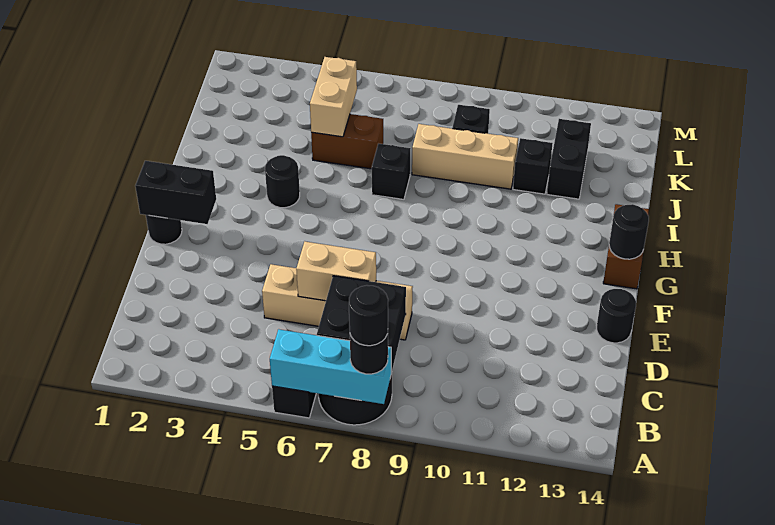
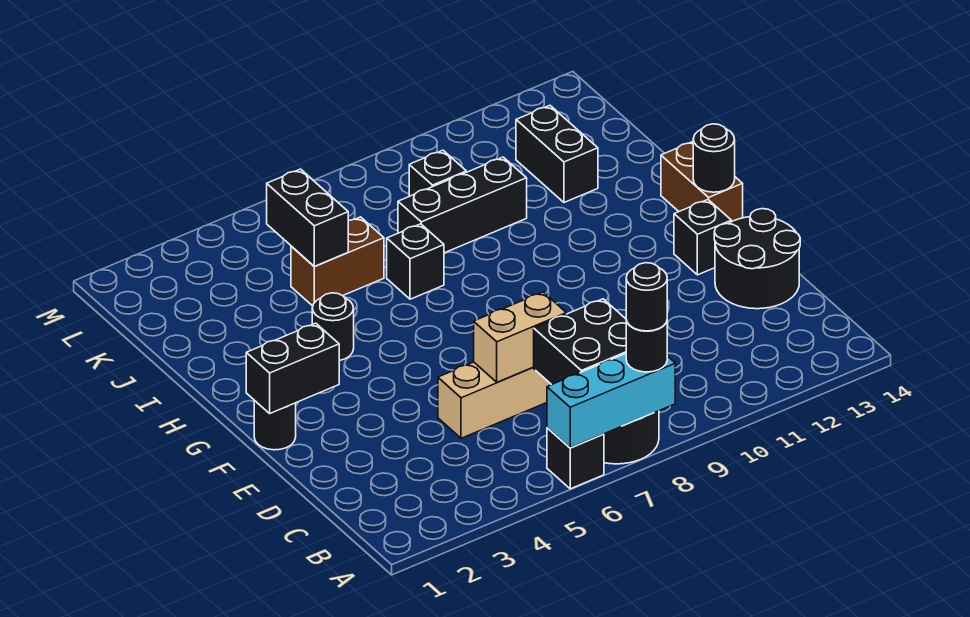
black round brick E14 level 1 -> black round brick D13:E14 level 1
tan brick J5:K5 level 2 -> black brick J5:K5 level 2
tan brick J8:J10 level 1 -> black brick J8:J10 level 1
black brick J11 level 1 -> black brick F13 level 1

